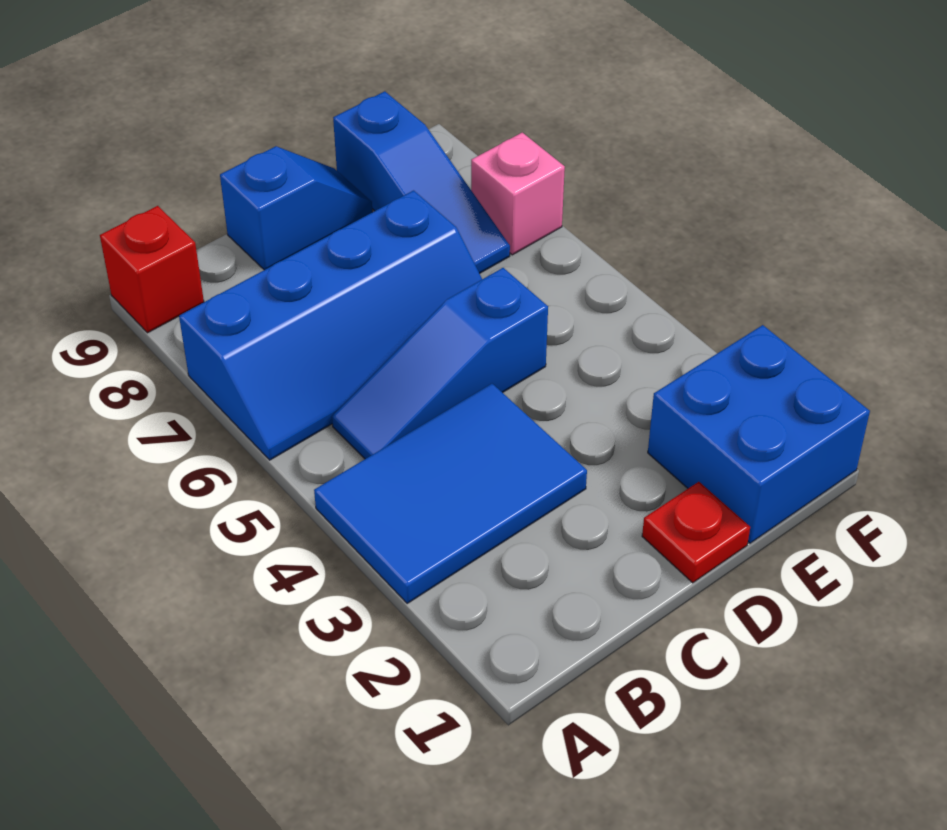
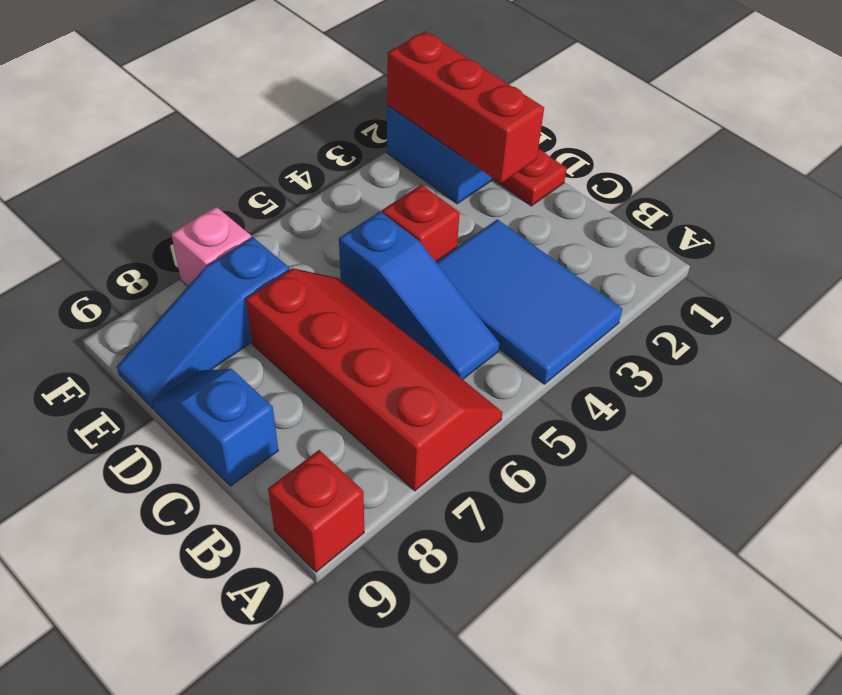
blue slope A6:D7 level 1 top 7 -> red slope A6:D7 level 1 top 7
none -> red brick D2:F2 level 2
none -> red brick D4 level 1
blue slope E7:E9 level 1 top 9 -> blue slope E7:E9 level 1 top 7

